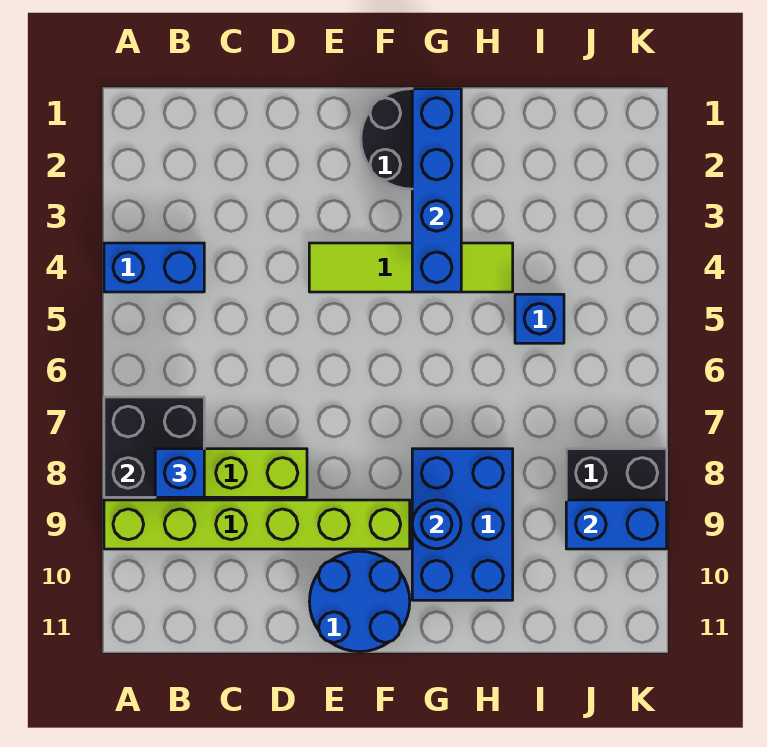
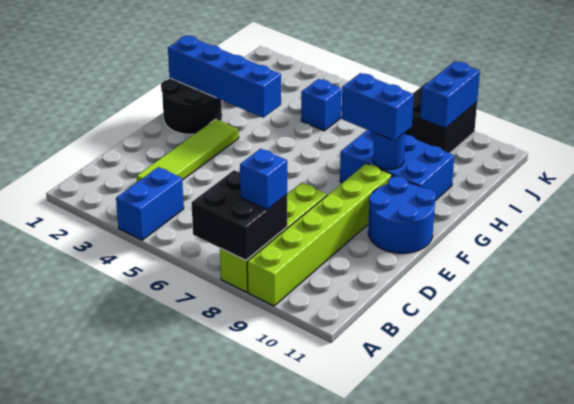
lime tile E4:H4 level 1 -> lime tile C3:F3 level 1
none -> blue brick G8:G9 level 3

